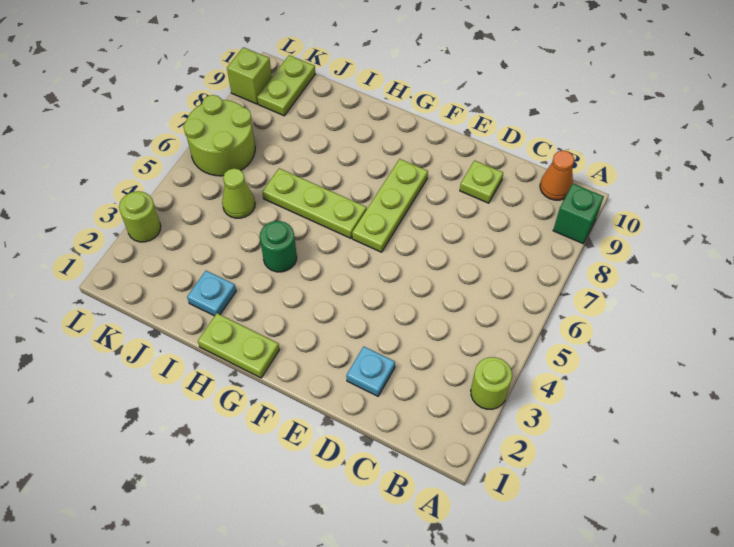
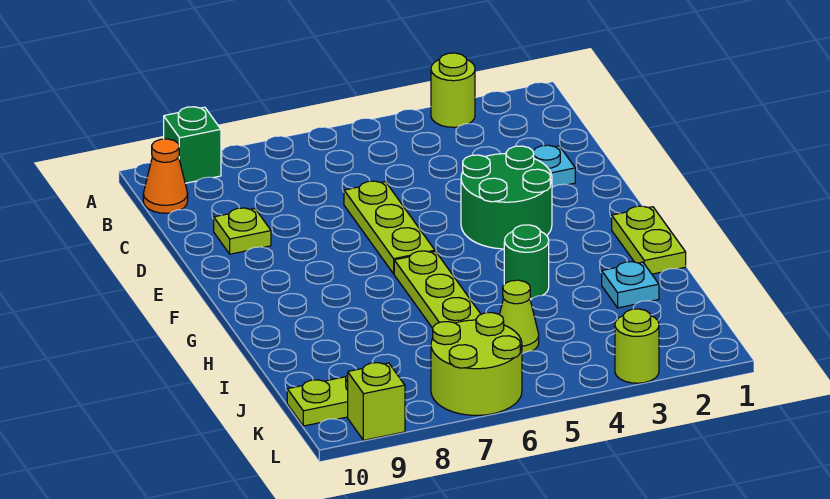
none -> green round brick E3:F4 level 1
lime plate F6:F8 level 1 -> lime plate D6:F6 level 1

